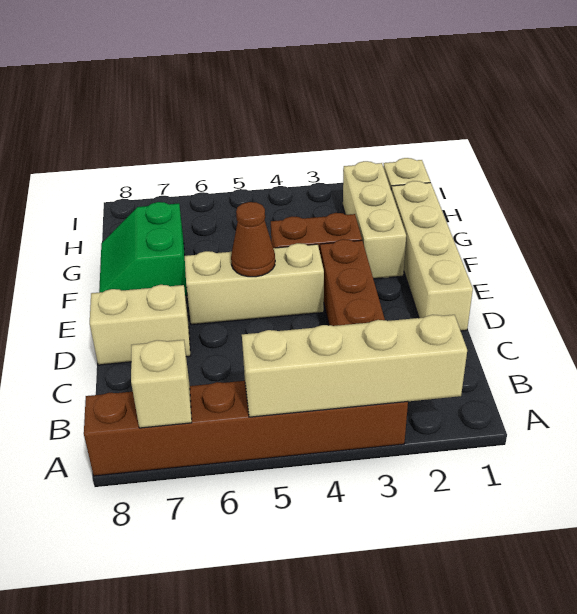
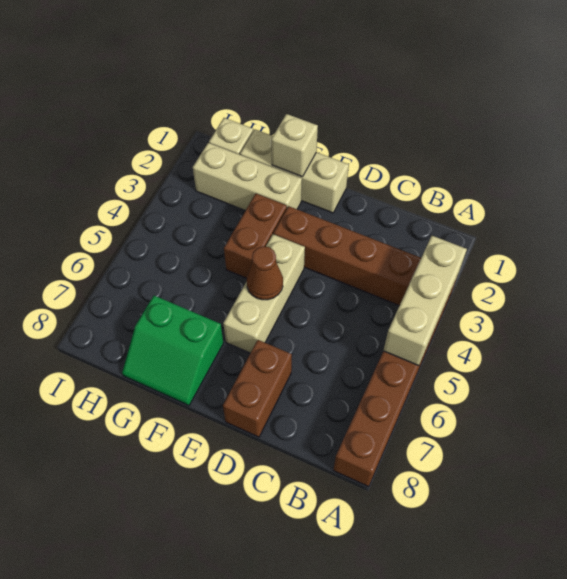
tan brick A2:A5 level 2 -> tan brick A3:A5 level 2
tan brick A7 level 2 -> tan brick F1 level 2
tan brick D1:G1 level 1 -> tan brick E1:G1 level 1
tan brick D7:D8 level 1 -> brown brick D7:D8 level 1

